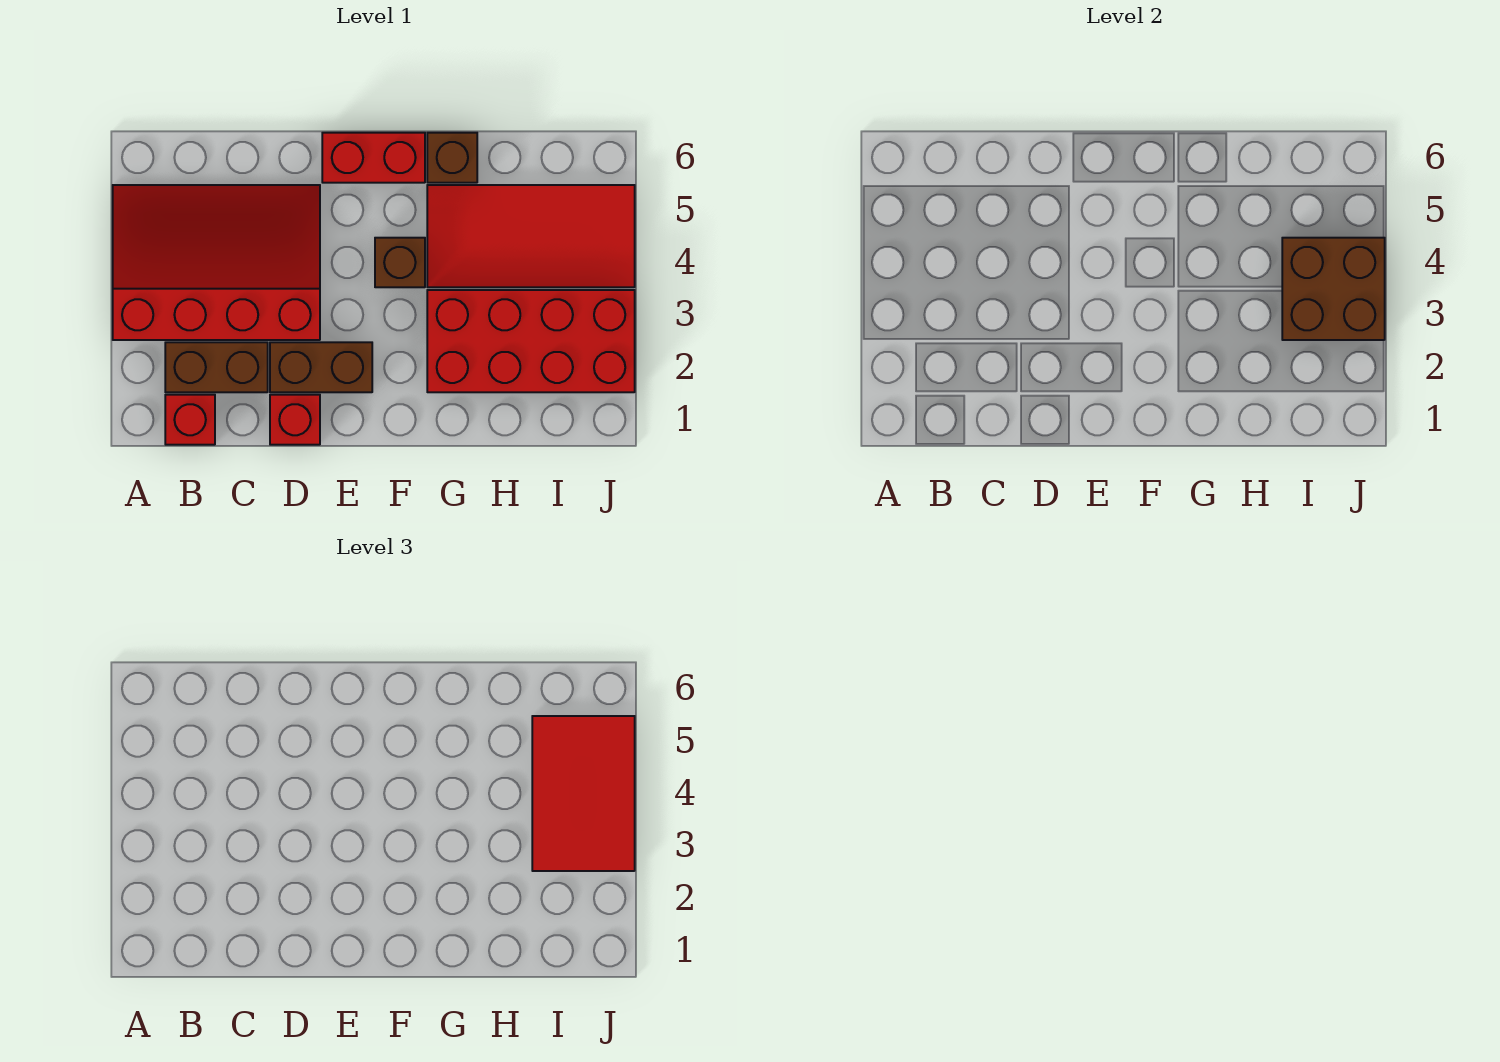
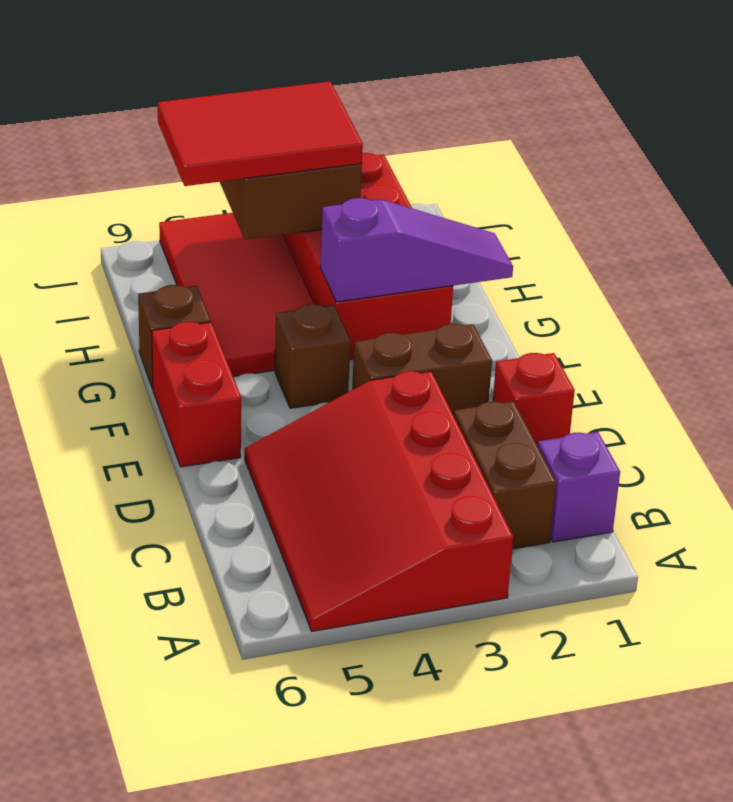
red brick B1 level 1 -> purple brick B1 level 1
brown brick D2:E2 level 1 -> brown brick E2:E3 level 1
none -> purple slope G1:G3 level 2 top 3

